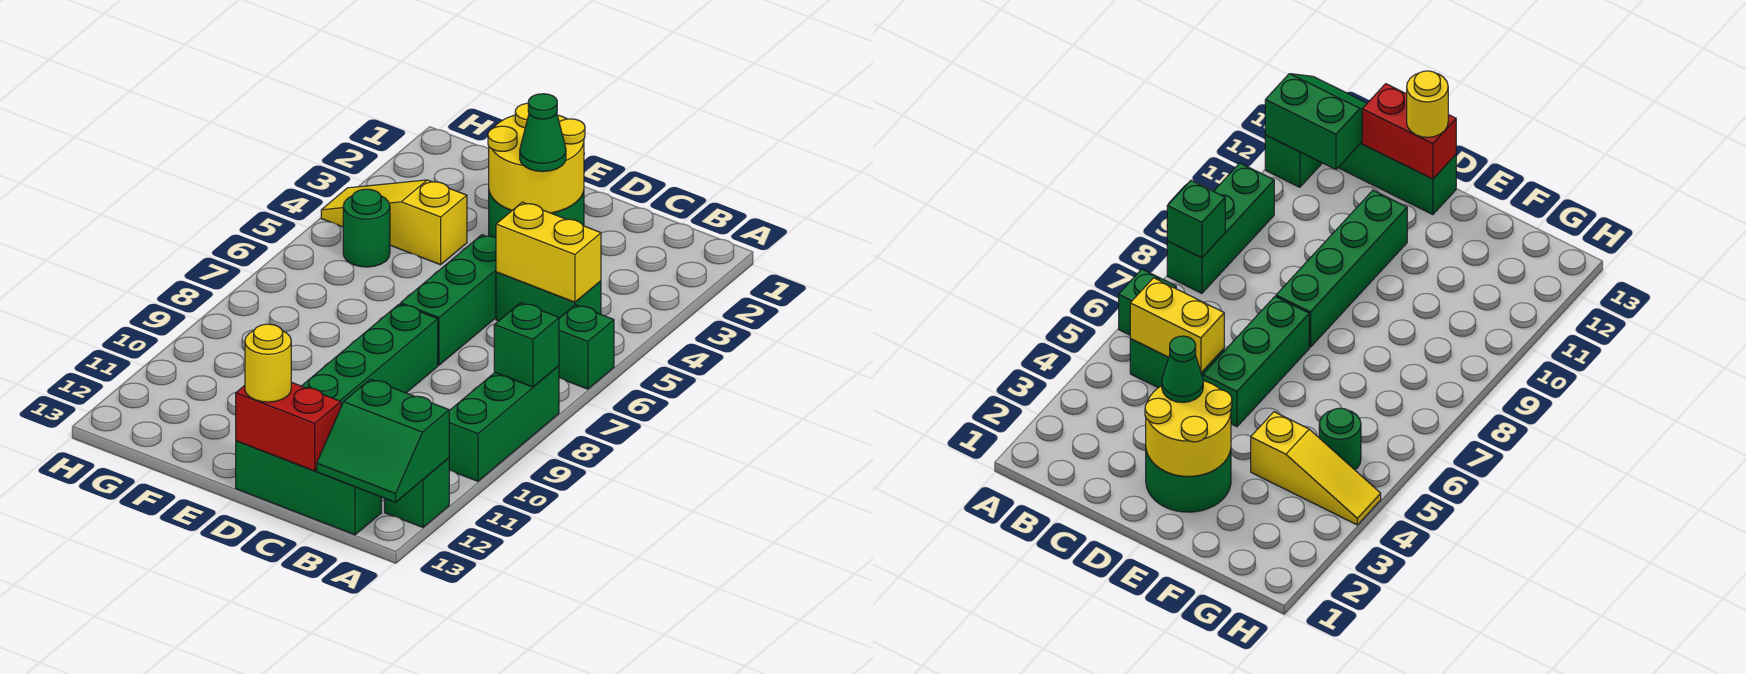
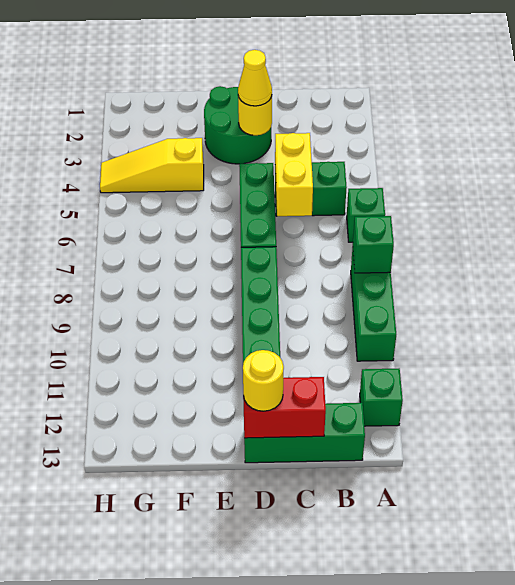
green slope A12:B13 level 2 top 12 -> none
yellow brick B5:C5 level 2 -> yellow brick C5:C6 level 2
yellow round brick D2:E3 level 2 -> yellow round brick D3 level 2
green cone D3 level 3 -> yellow cone D3 level 3
green round brick G5 level 1 -> none

